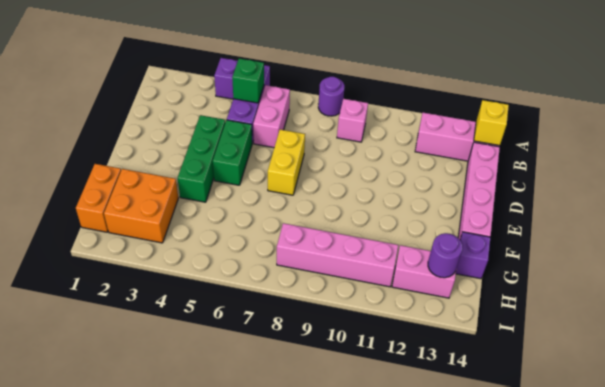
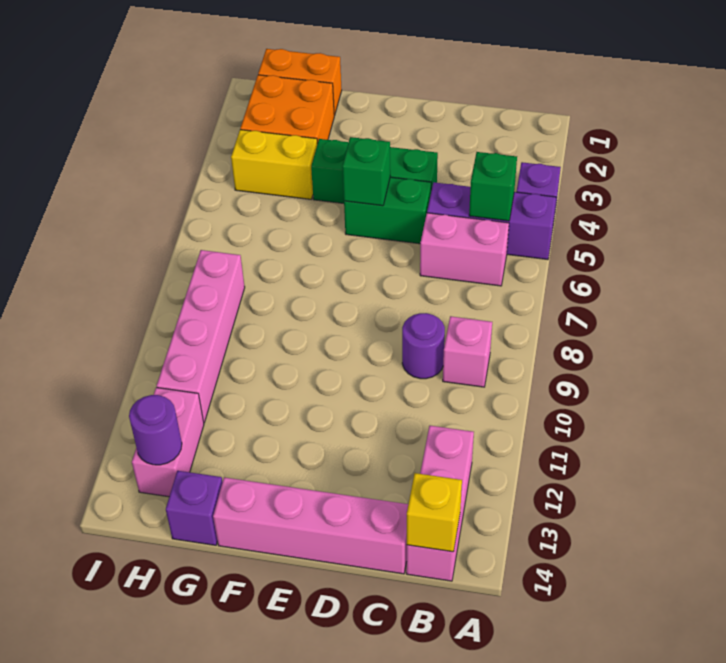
purple round brick A8 level 1 -> purple round brick C9 level 1
yellow brick D7:E7 level 1 -> yellow brick G4:H4 level 1
none -> green brick E5 level 2

